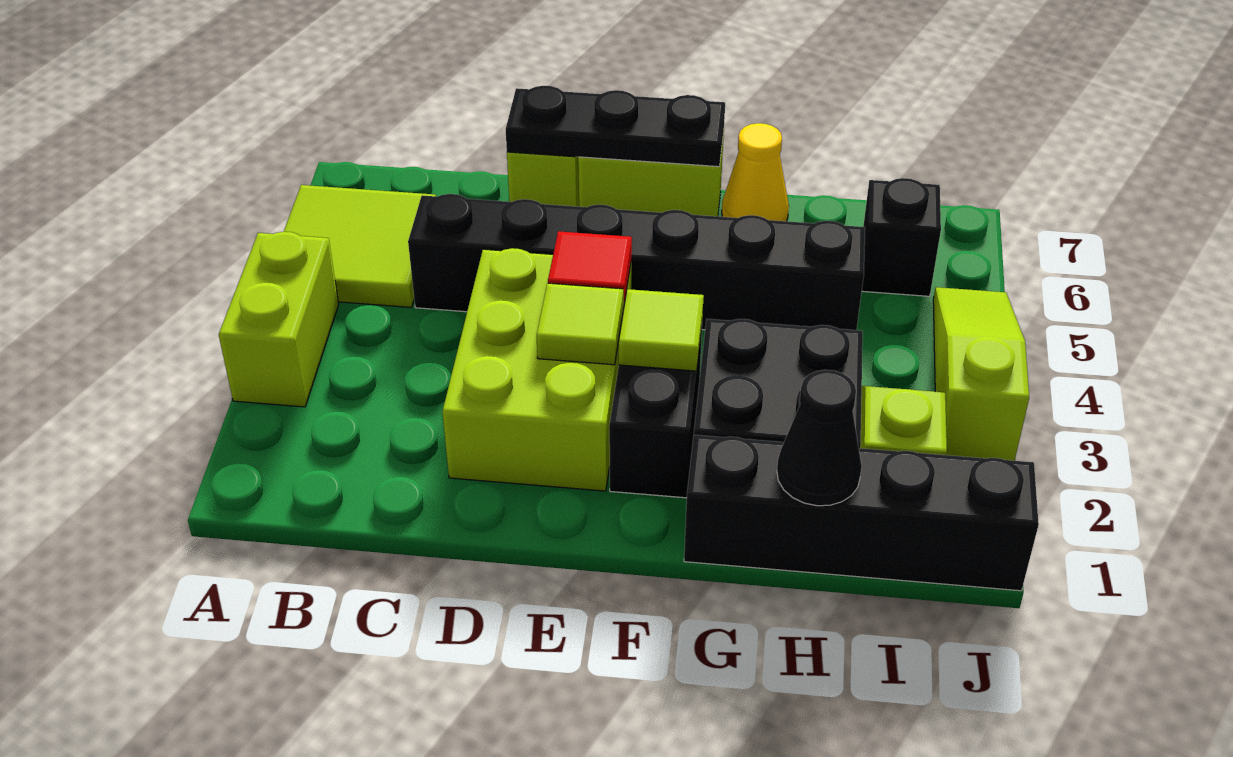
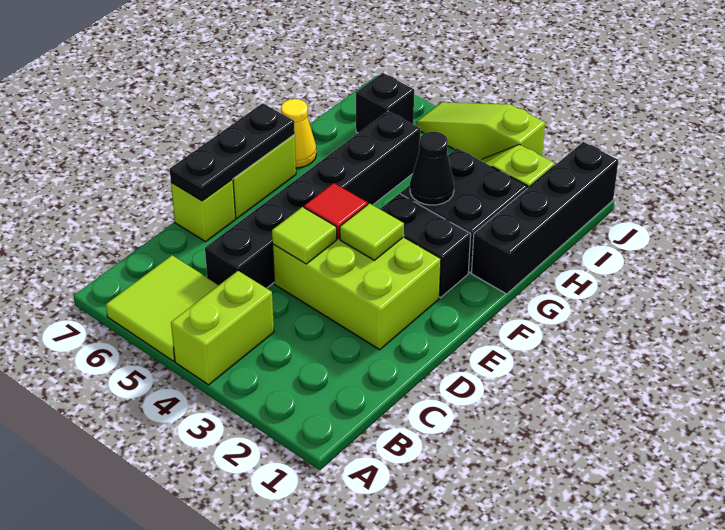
lime brick A3:A4 level 1 -> lime brick A4:B4 level 1
lime tile F3 level 2 -> lime tile D4 level 2
black cone H1 level 2 -> black cone G3 level 2

